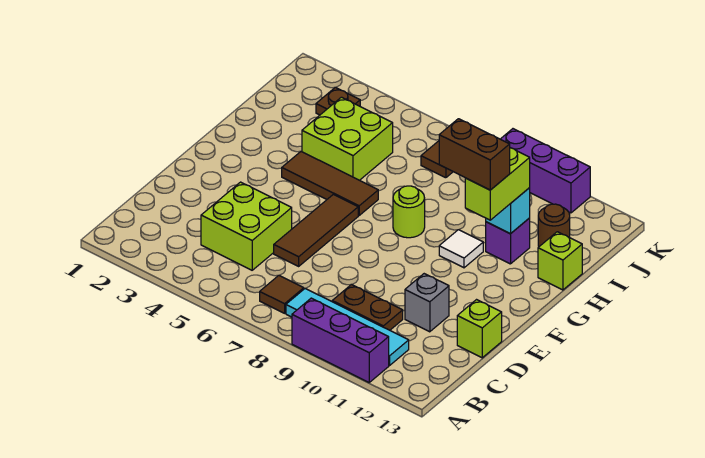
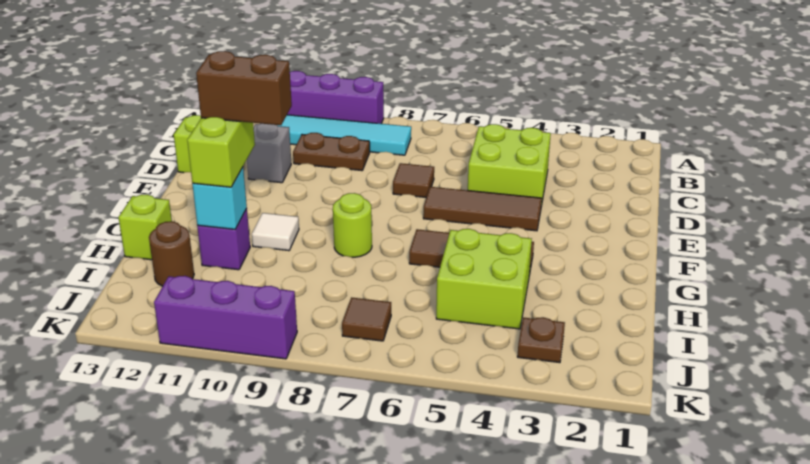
brown tile B7 level 1 -> brown tile D7 level 1
brown tile D6:F6 level 1 -> brown tile E4:E6 level 1

